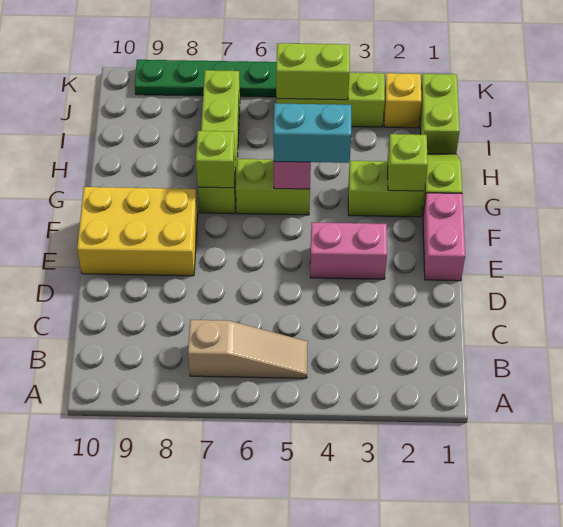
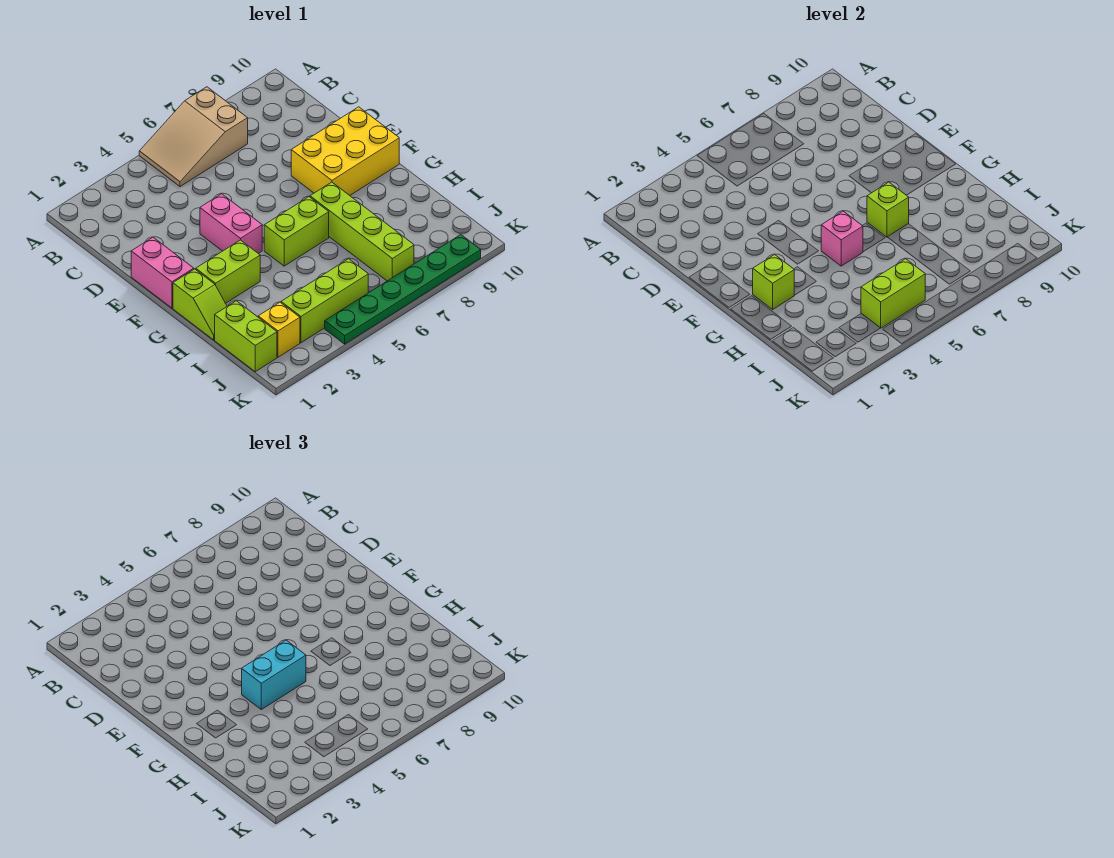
tan slope B5:B7 level 1 top 7 -> tan slope A5:B7 level 1 top 7
pink brick E3:E4 level 1 -> pink brick E4:F4 level 1

